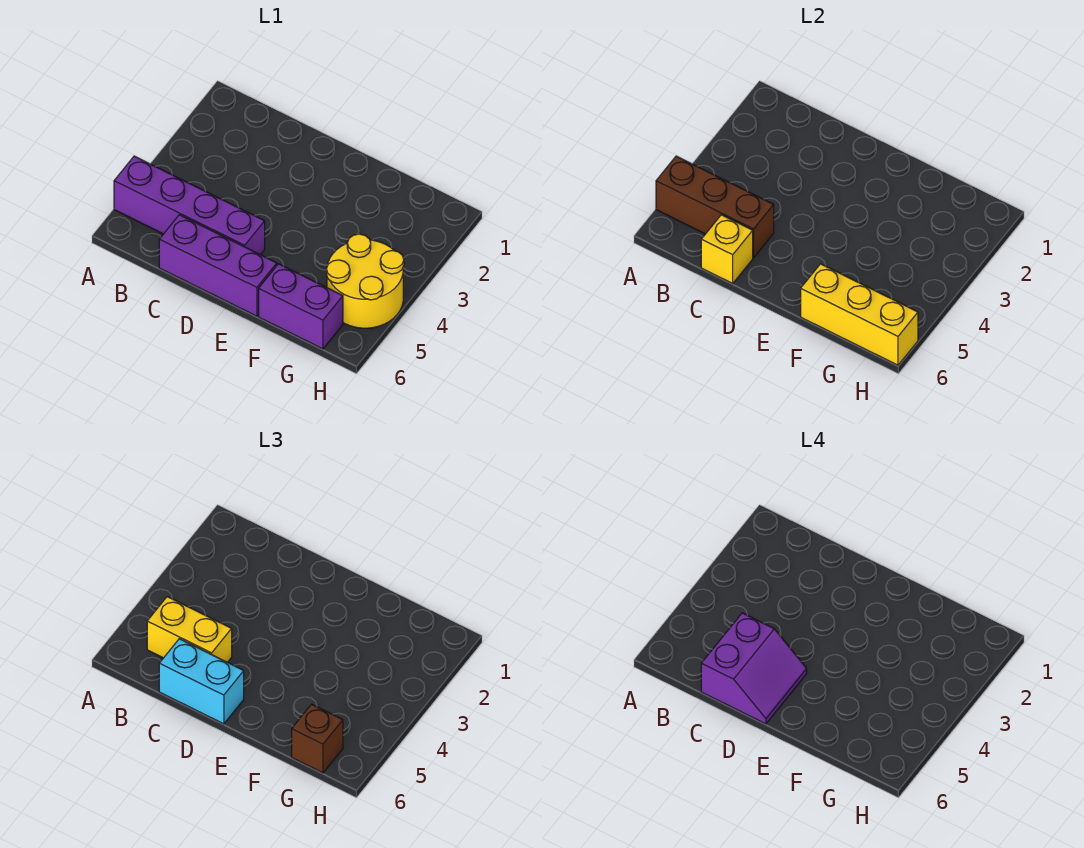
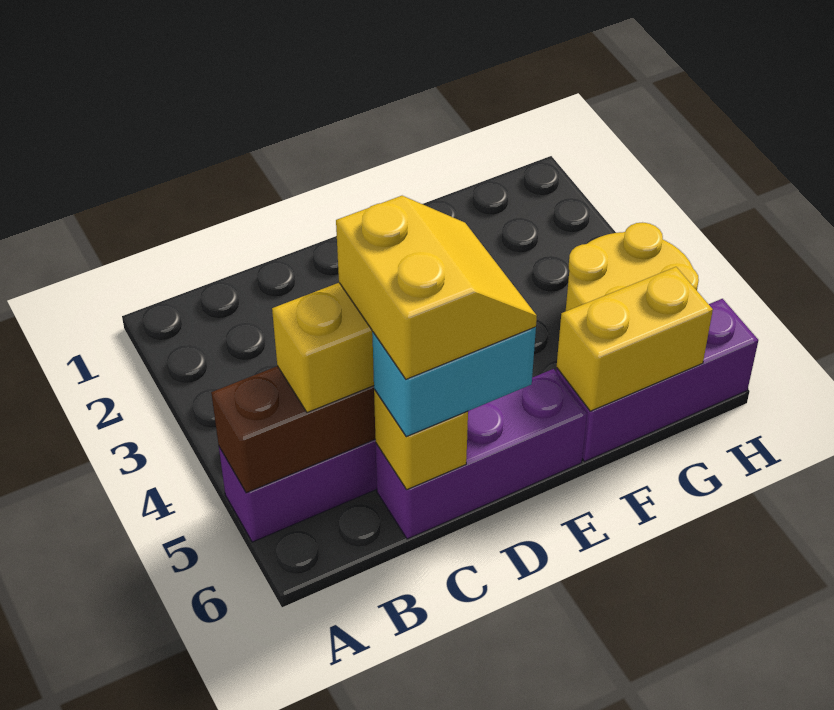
purple slope C5:D6 level 4 top C -> yellow slope C5:D6 level 4 top C
purple brick F6:G6 level 1 -> purple brick F6:H6 level 1
yellow brick F6:H6 level 2 -> yellow brick F6:G6 level 2
brown brick G6 level 3 -> none

